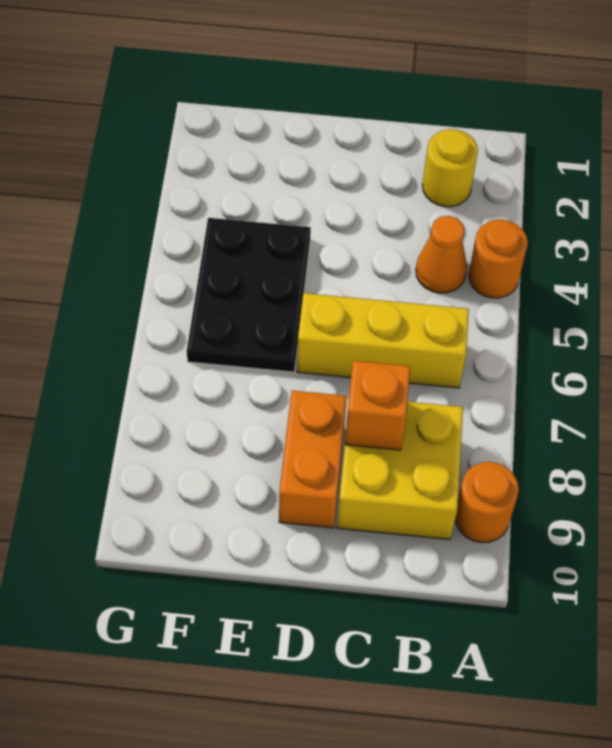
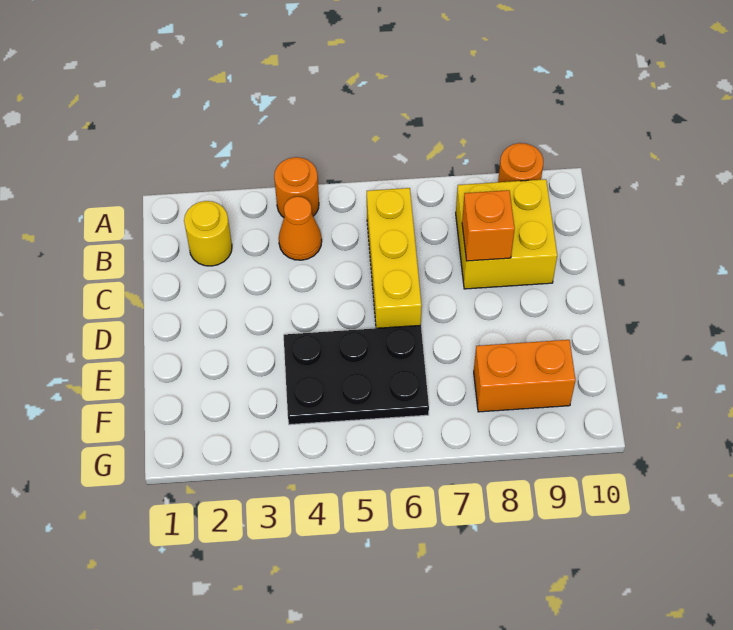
orange brick D8:D9 level 1 -> orange brick F8:F9 level 1

